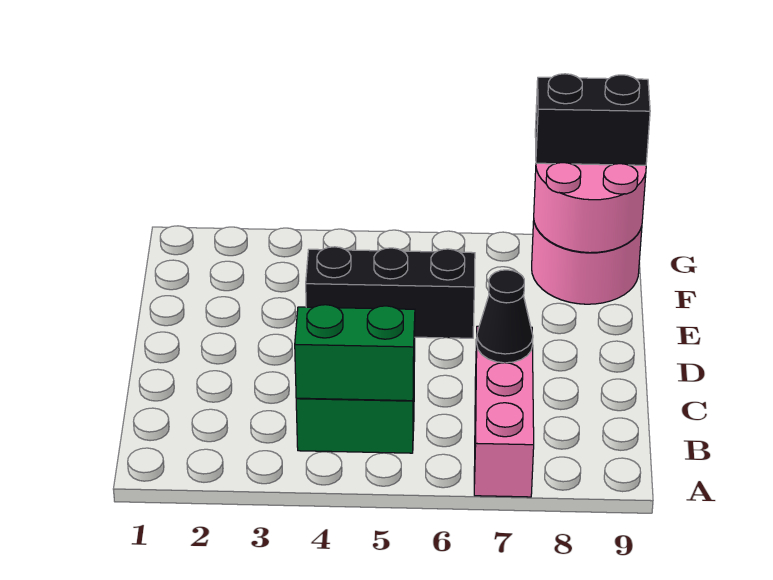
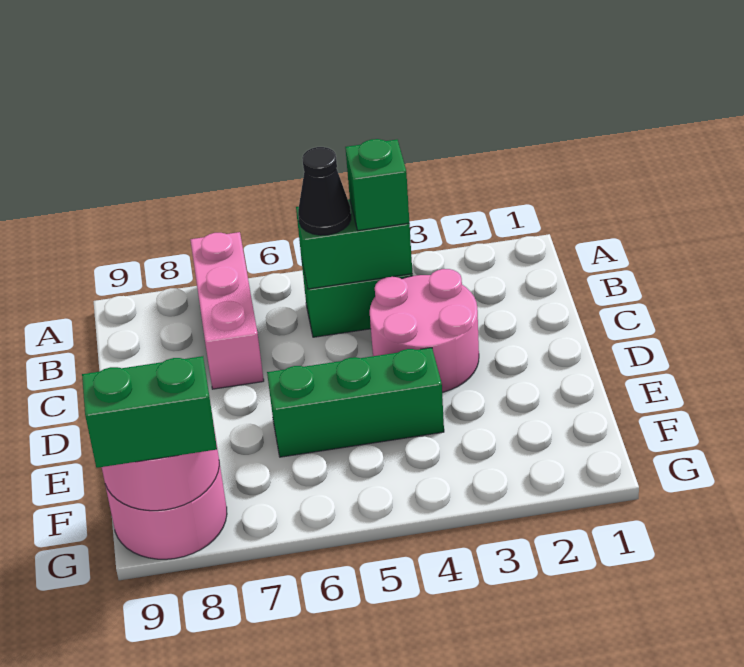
none -> green brick B4 level 3
none -> pink round brick C3:D4 level 1
black cone C7 level 2 -> black cone B5 level 3
black brick E4:E6 level 1 -> green brick E4:E6 level 1
black brick G8:G9 level 3 -> green brick G8:G9 level 3

